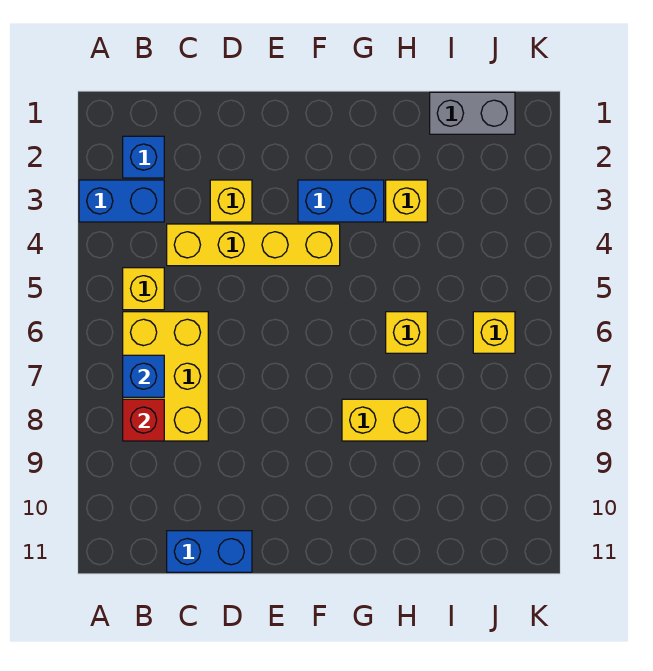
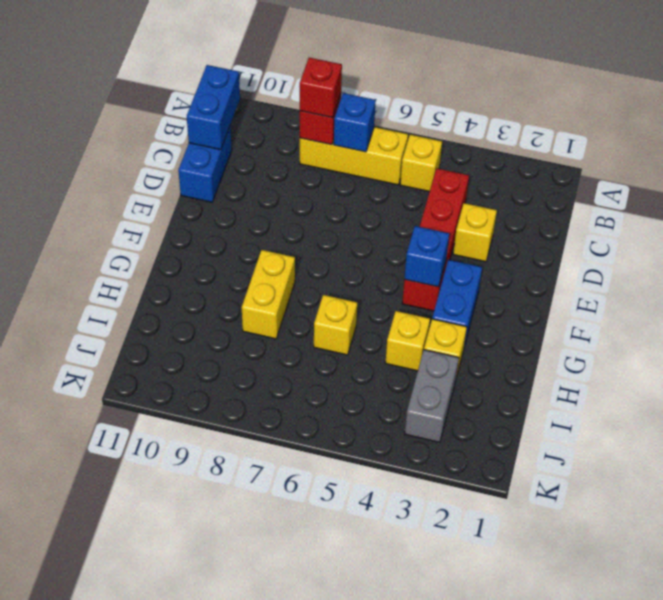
blue brick A3:B3 level 1 -> blue brick B11:C11 level 2
blue brick B2 level 1 -> blue brick F4 level 2
yellow brick B6:C8 level 1 -> yellow brick B6:B8 level 1
none -> red brick B8 level 3
yellow brick C4:F4 level 1 -> red brick C4:F4 level 1
grey brick I1:J1 level 1 -> grey brick I3:J3 level 1
yellow brick J6 level 1 -> yellow brick H4 level 1

